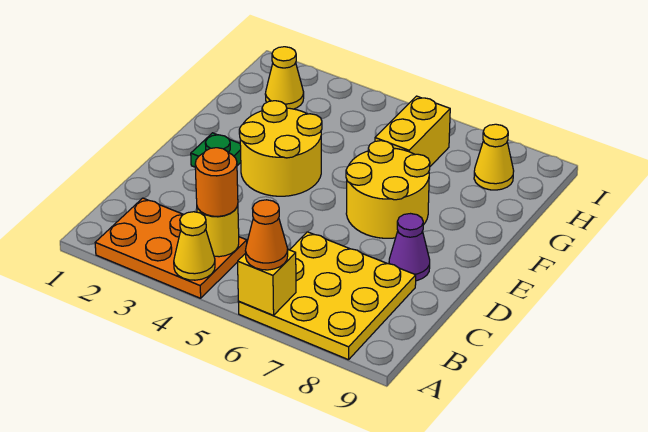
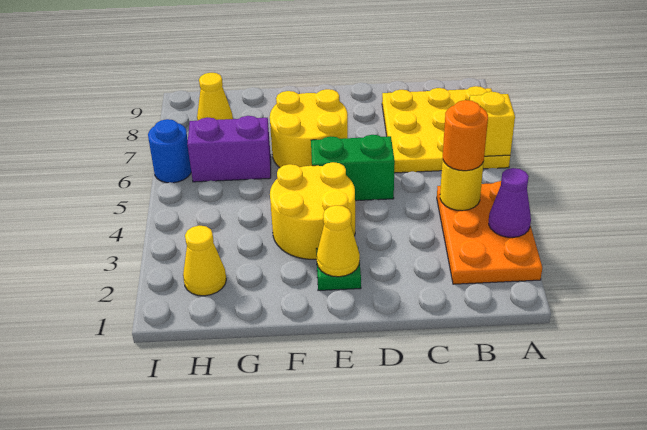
yellow cone A4 level 2 -> yellow cone E2 level 2
orange cone A6 level 3 -> none
none -> green brick D5:E5 level 1
purple cone D8 level 1 -> purple cone A3 level 2
yellow brick G6:H6 level 1 -> purple brick G6:H6 level 1
none -> blue round brick I6 level 1

